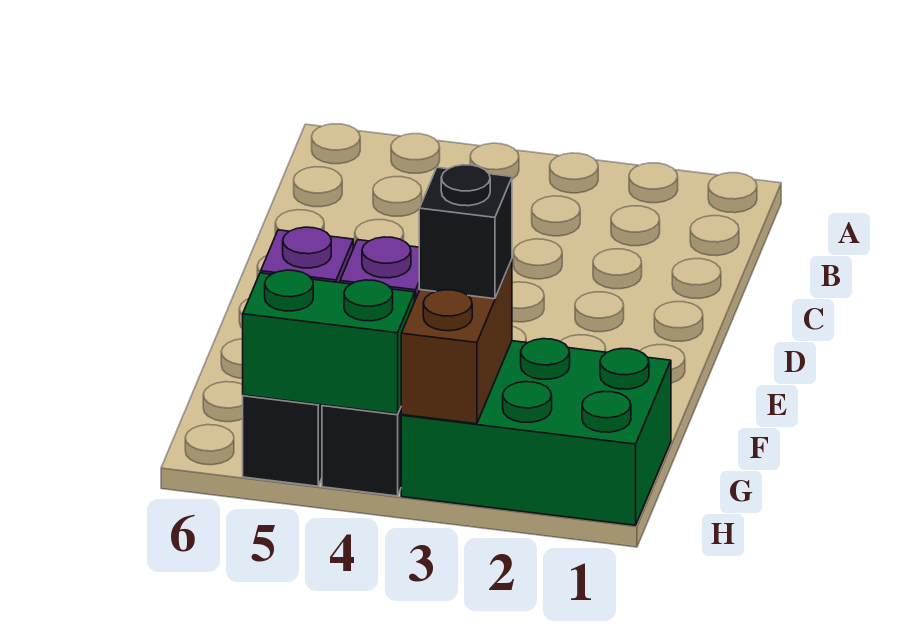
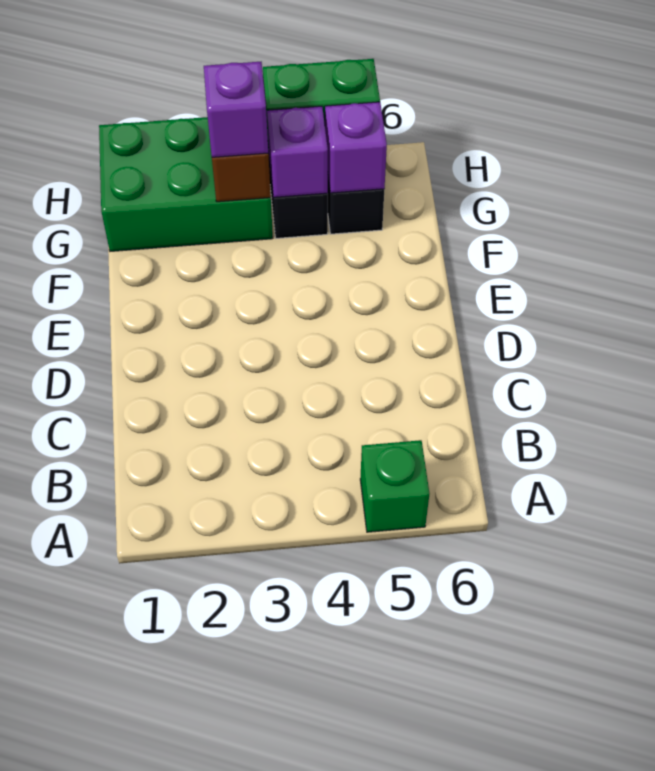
none -> green brick A5 level 1
black brick G3 level 3 -> purple brick G3 level 3

